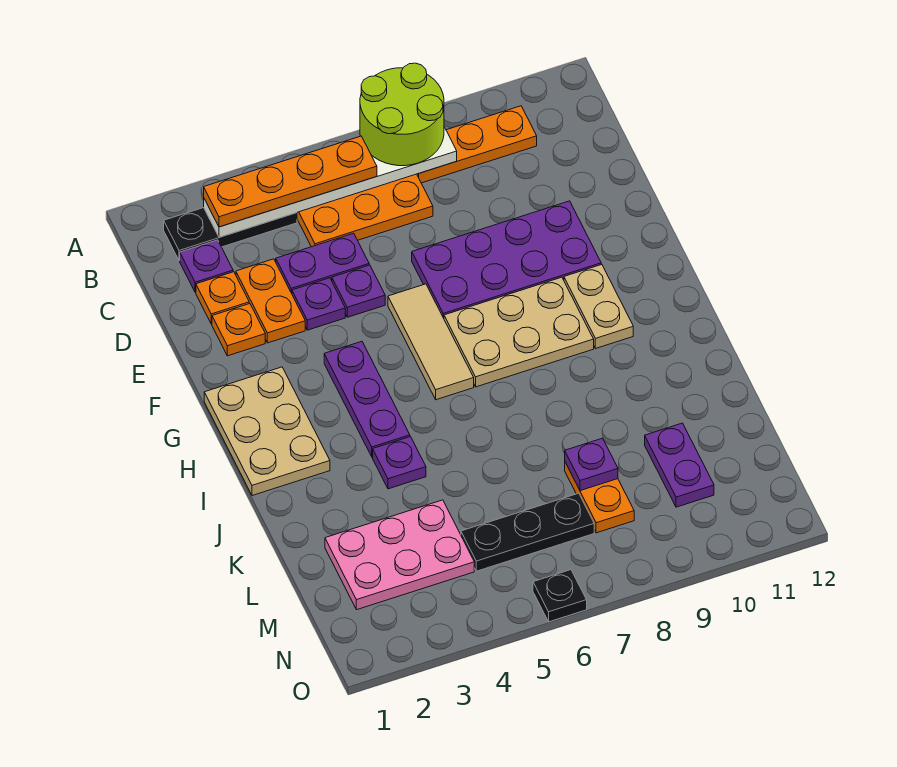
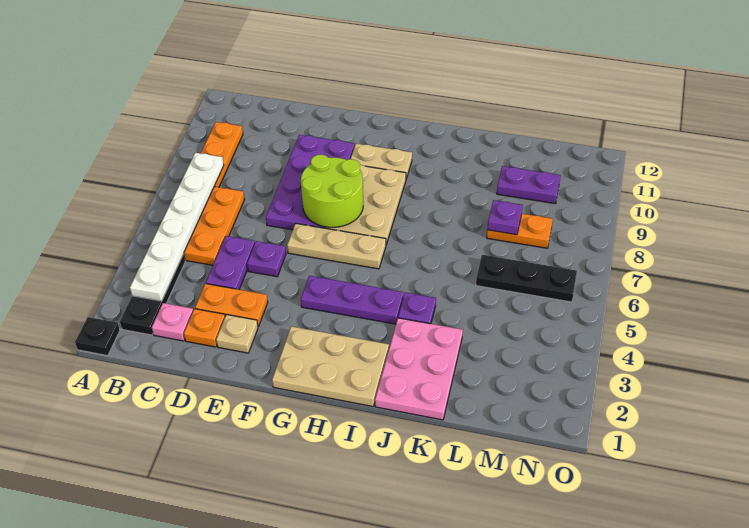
lime round brick A7:B8 level 3 -> lime round brick F7:G8 level 2
orange plate B3:B6 level 3 -> none
purple plate C2 level 1 -> pink plate C2 level 1
orange plate E2 level 1 -> tan plate E2 level 1
purple plate E4 level 1 -> none
tan tile F6:H6 level 1 -> tan plate F6:H6 level 1
pink plate L2:M4 level 1 -> pink plate J1:K3 level 1
black plate M5:M7 level 1 -> black plate L6:N6 level 1
black plate O6 level 1 -> black plate A1 level 1

